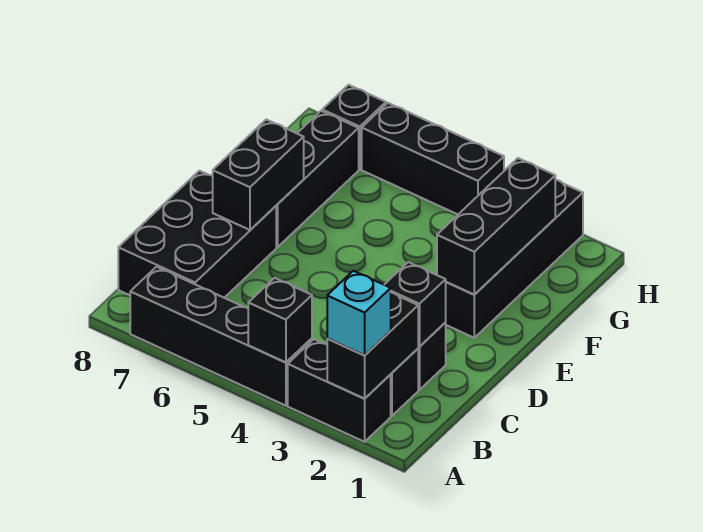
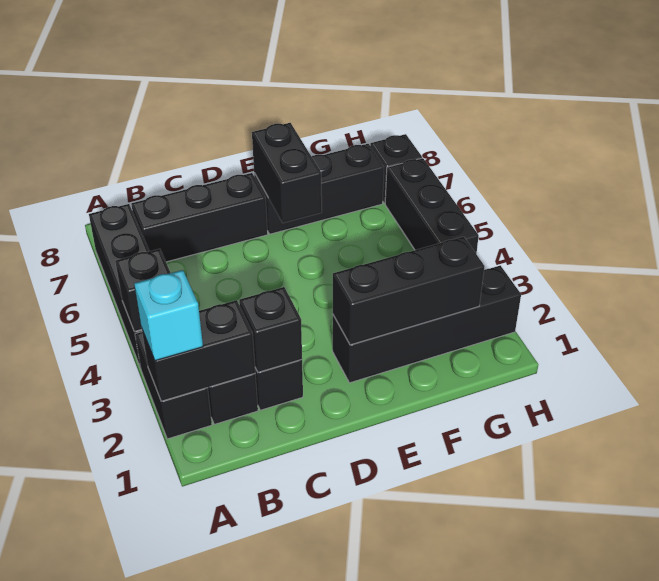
black brick B7:D8 level 1 -> black brick B7:D7 level 1
black brick D7:E7 level 2 -> black brick E6:E7 level 2

